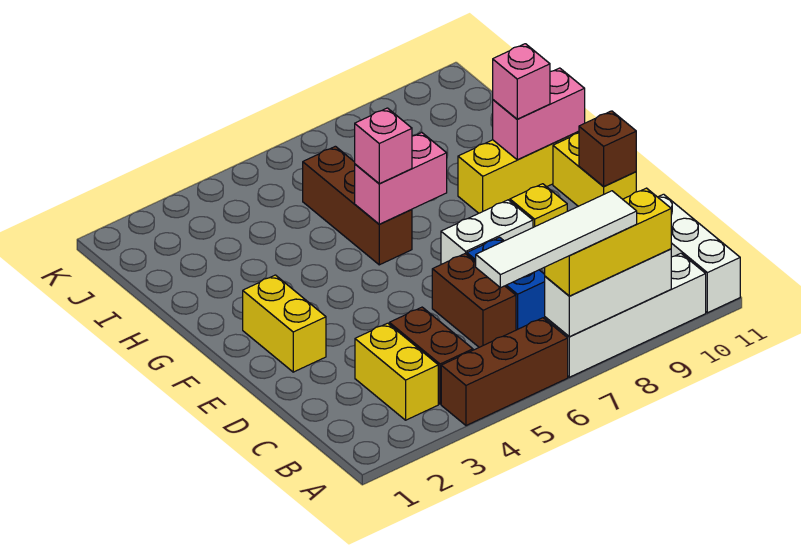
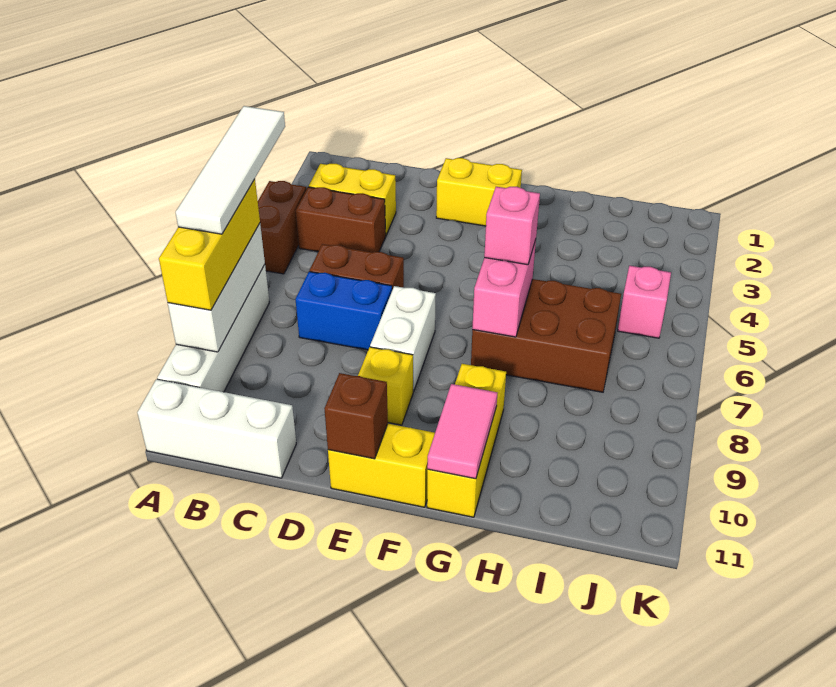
brown brick A4:A6 level 1 -> brown brick A4:A5 level 1
brown brick G6:I6 level 1 -> brown brick G6:I7 level 1
pink brick G10:G11 level 2 -> pink tile G10:G11 level 2
pink brick G10 level 3 -> pink brick J5 level 1

